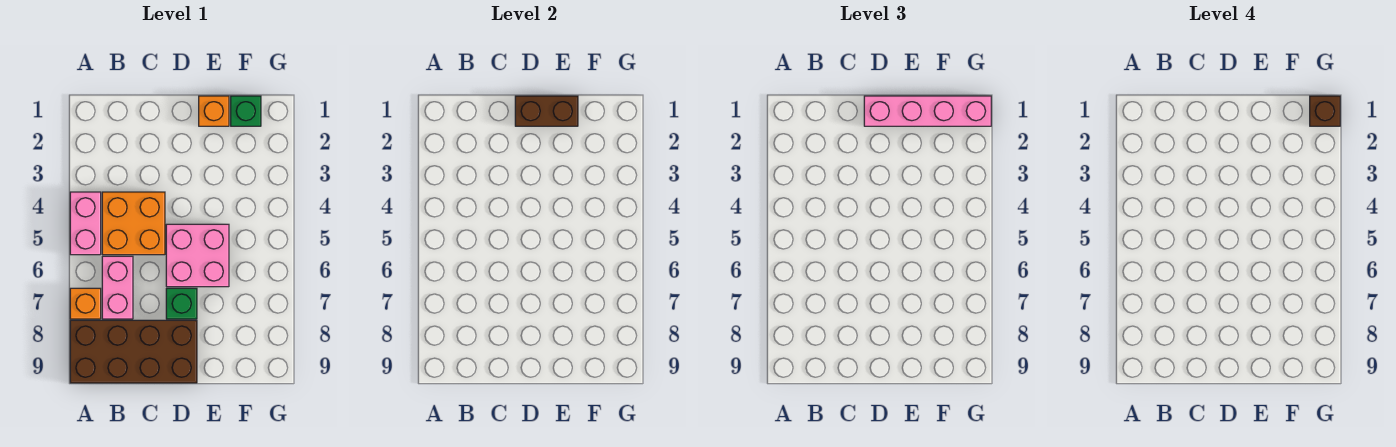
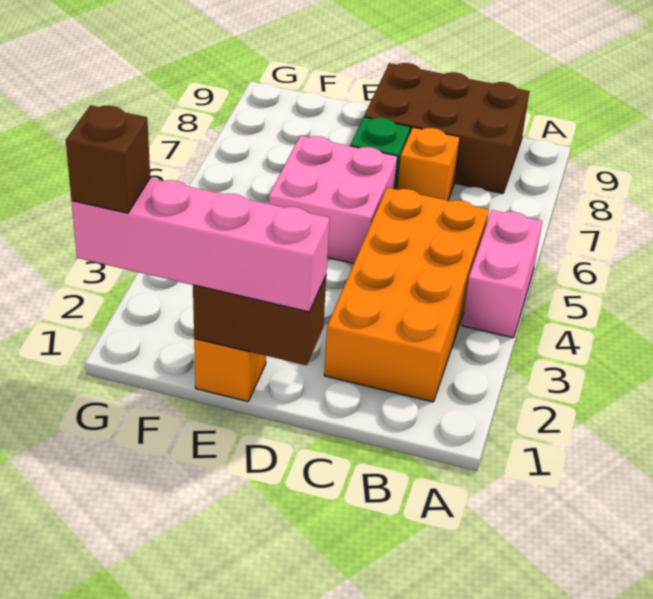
orange brick A7 level 1 -> orange brick C7 level 1
brown brick A8:D9 level 1 -> brown brick B8:D9 level 1
orange brick B4:C5 level 1 -> orange brick B2:C5 level 1
pink brick B6:B7 level 1 -> none
green brick F1 level 1 -> none

